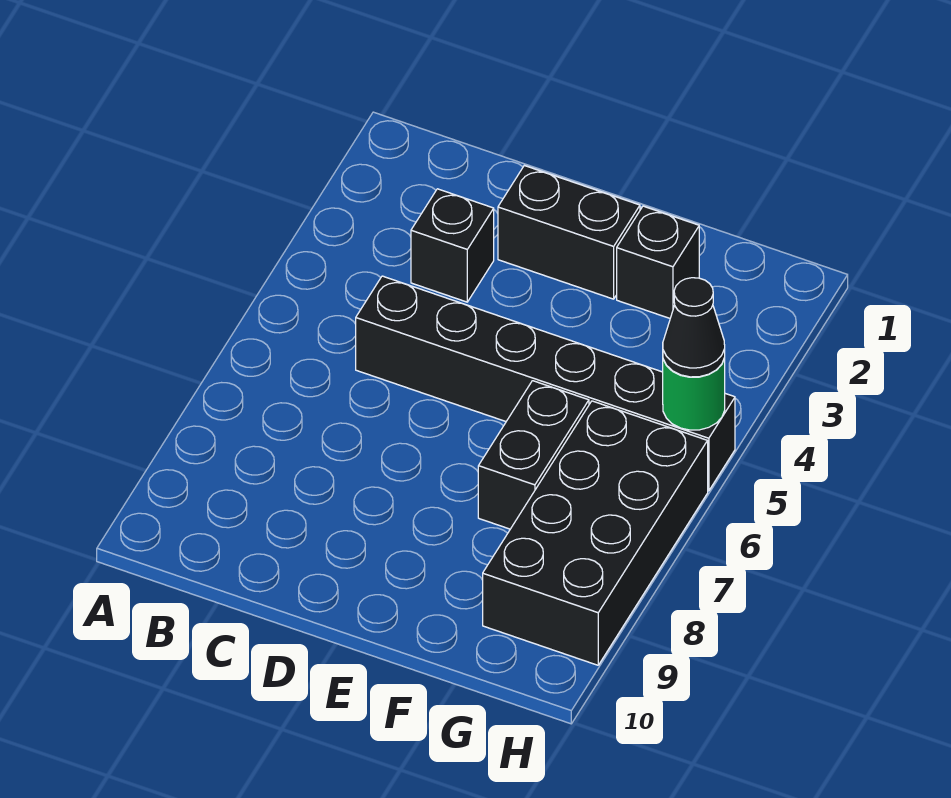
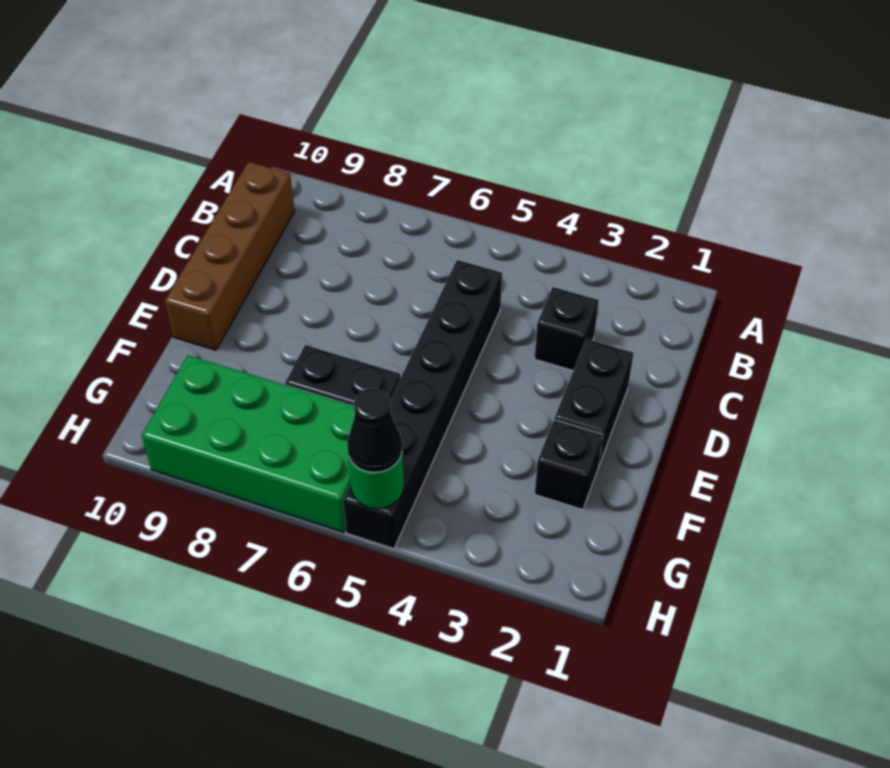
none -> brown brick B10:E10 level 1
black brick G6:H9 level 1 -> green brick G6:H9 level 1

